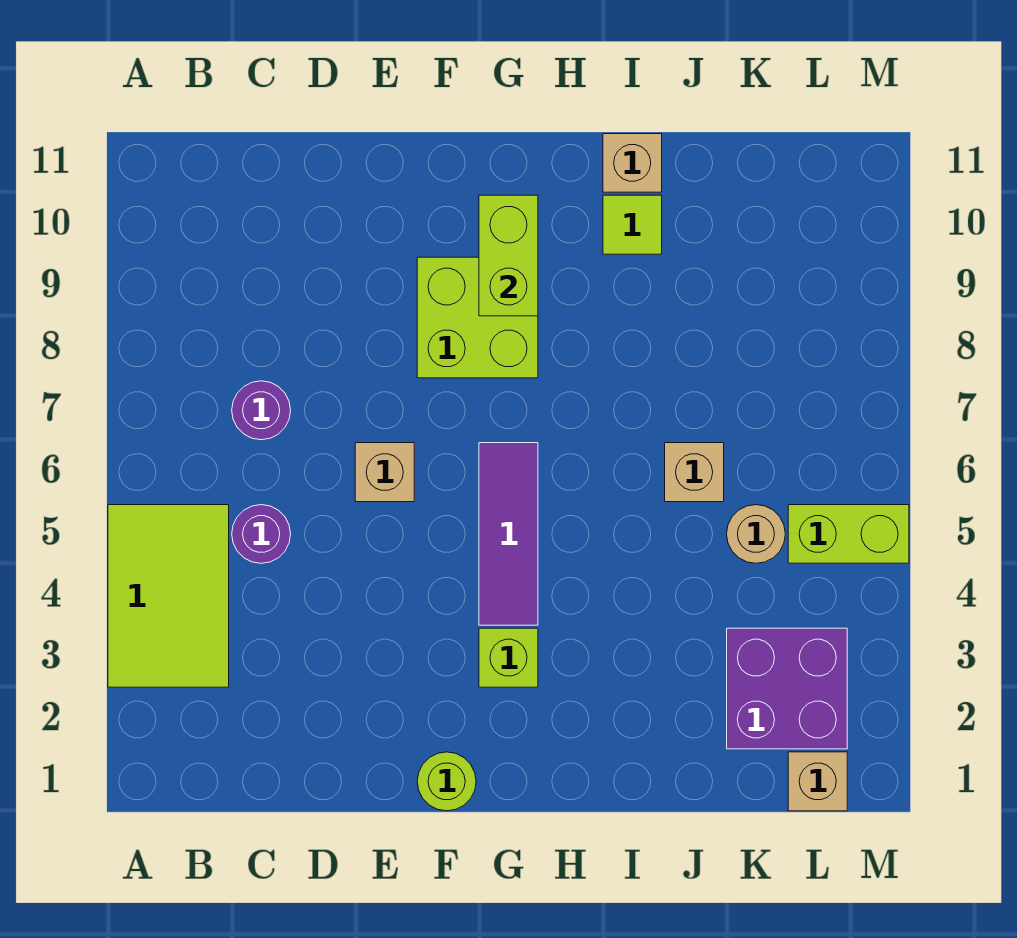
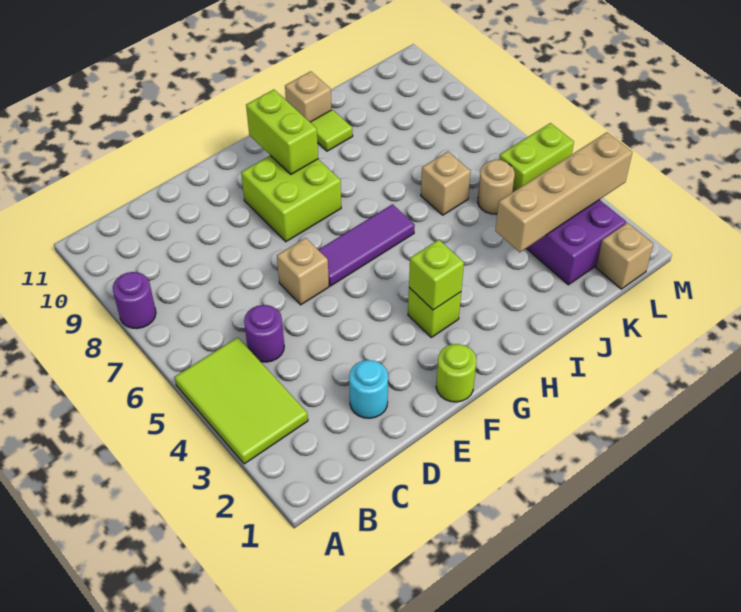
purple round brick C7 level 1 -> purple round brick A8 level 1
none -> cyan round brick D2 level 1
none -> lime brick G3 level 2
purple tile G4:G6 level 1 -> purple tile F6:H6 level 1
none -> tan brick J3:M3 level 2

